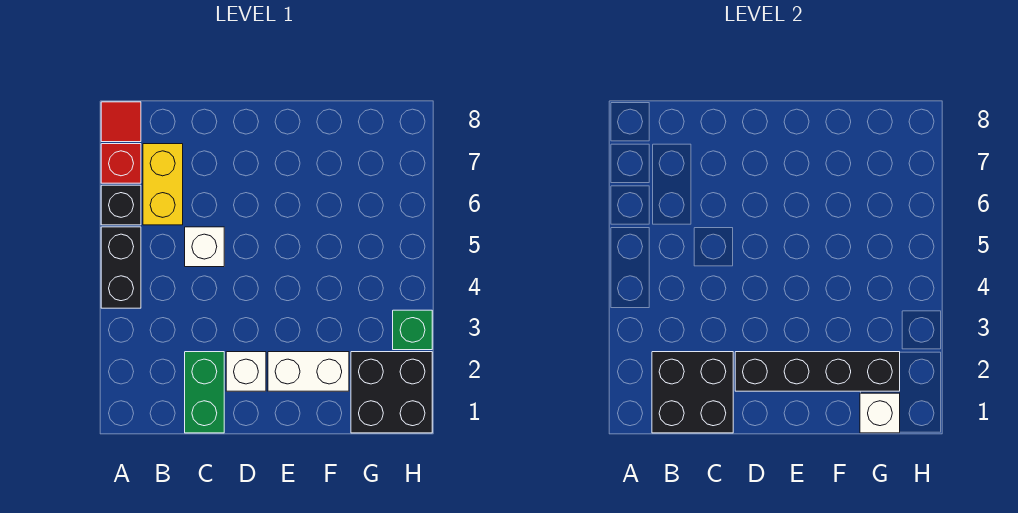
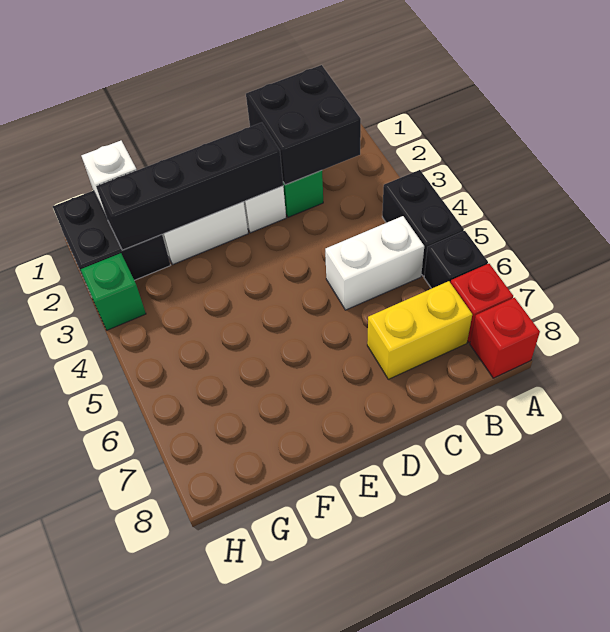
red tile A8 level 1 -> red brick A8 level 1
yellow brick B6:B7 level 1 -> yellow brick B7:C7 level 1
white brick C5 level 1 -> white brick B5:C5 level 1

